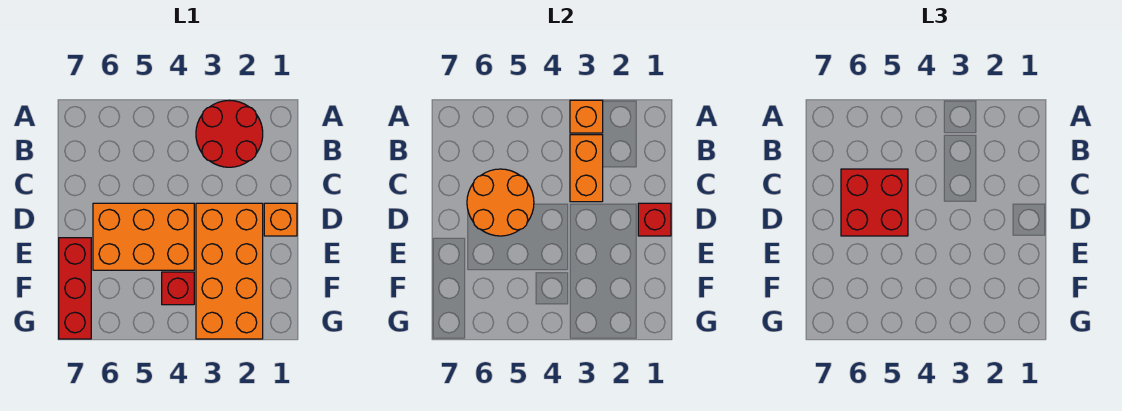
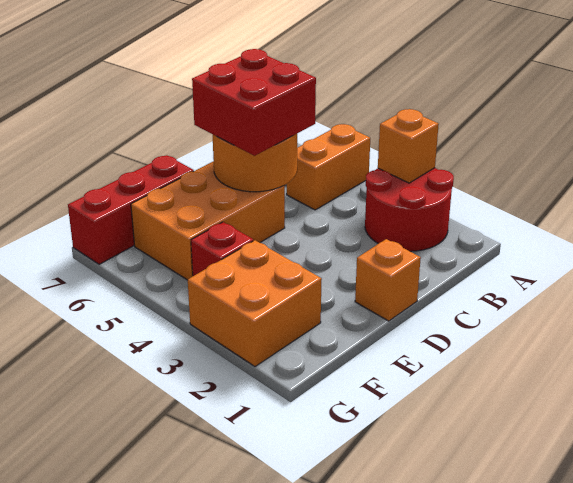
orange brick B3:C3 level 2 -> orange brick A5:B5 level 1
red brick D1 level 2 -> none
orange brick D2:G3 level 1 -> orange brick F2:G3 level 1
orange brick D4:E6 level 1 -> orange brick D5:F6 level 1

